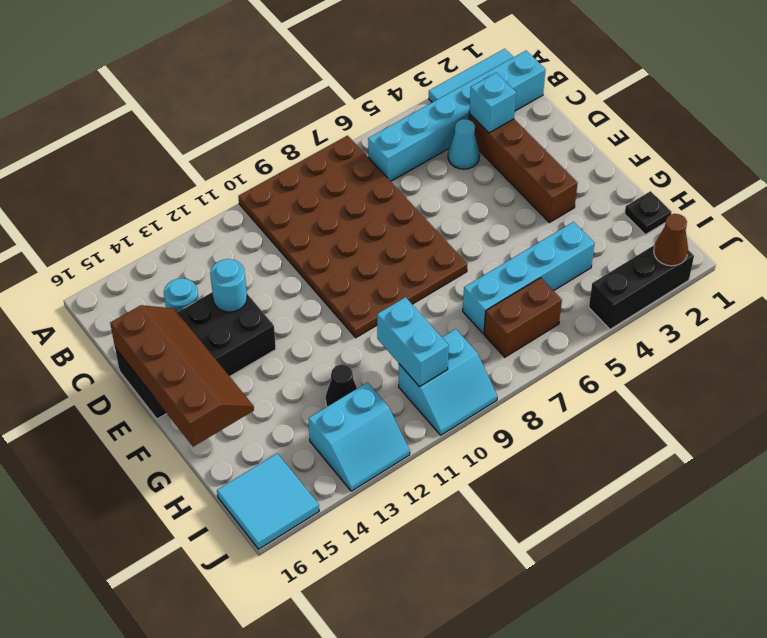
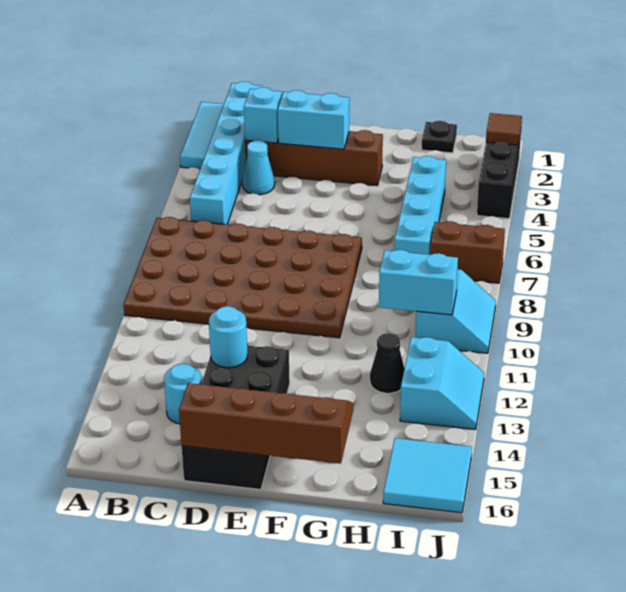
none -> cyan brick D3:E3 level 2
brown brick I6:I7 level 1 -> brown brick I7:J7 level 1
brown cone J2 level 2 -> brown tile J2 level 2

